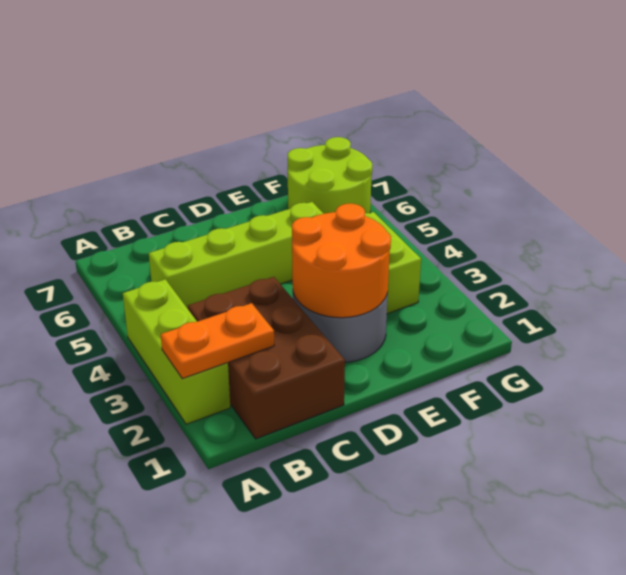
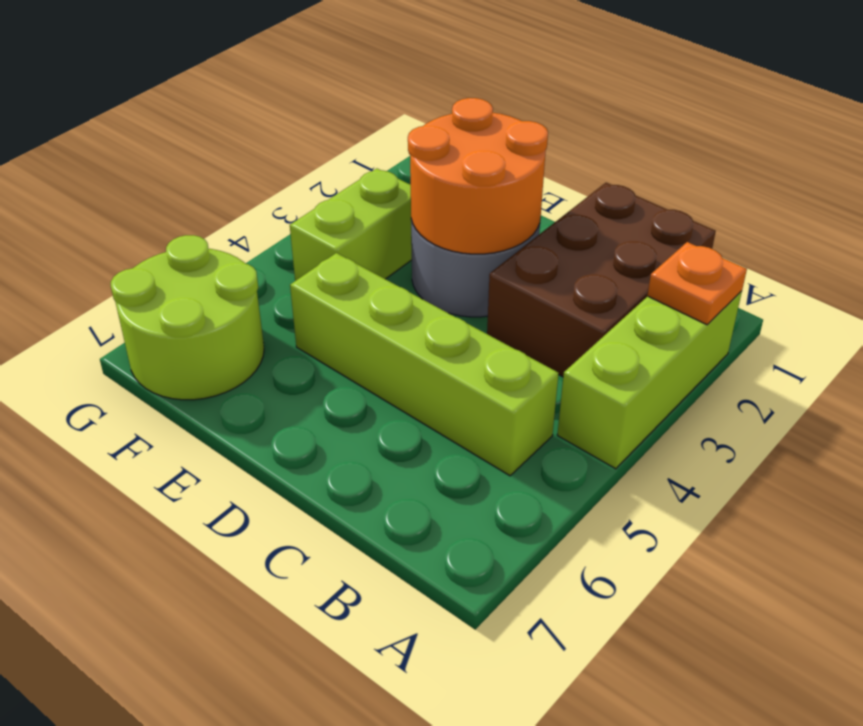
orange plate A2:B2 level 2 -> orange plate A2 level 2

